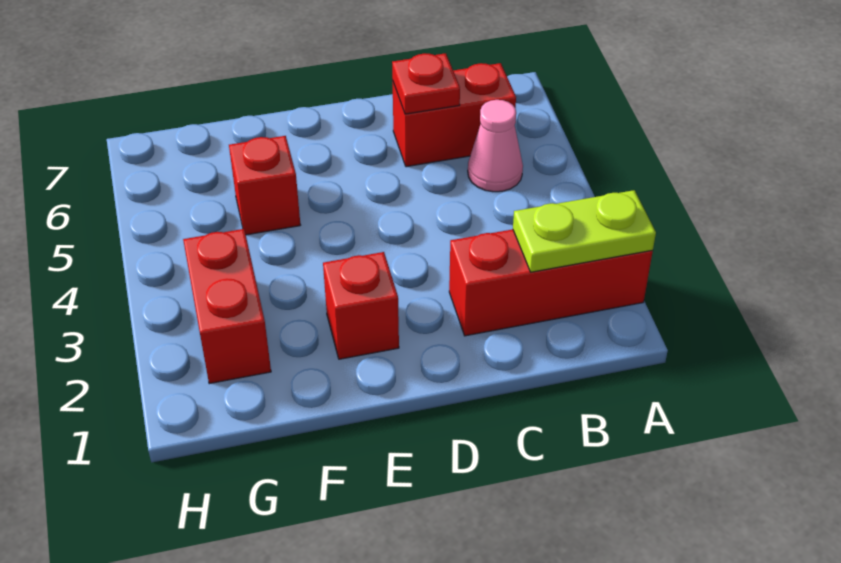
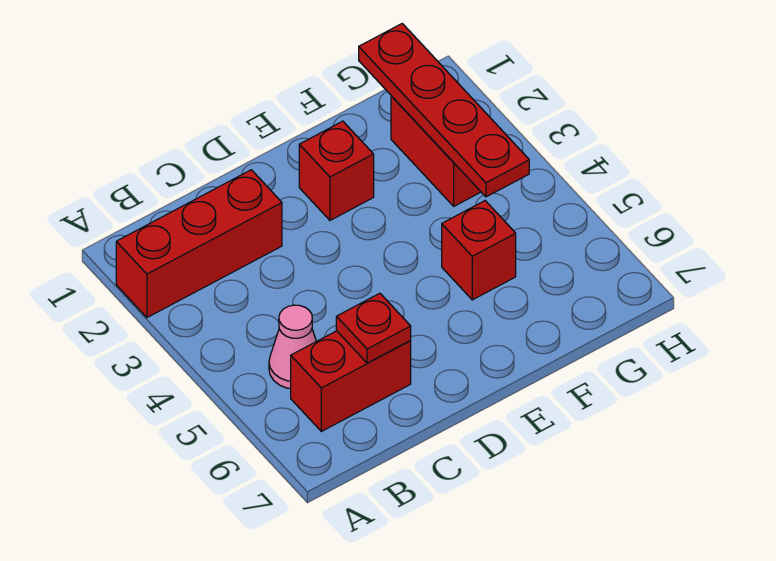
lime plate A2:B2 level 2 -> none
none -> red plate G1:G4 level 2

